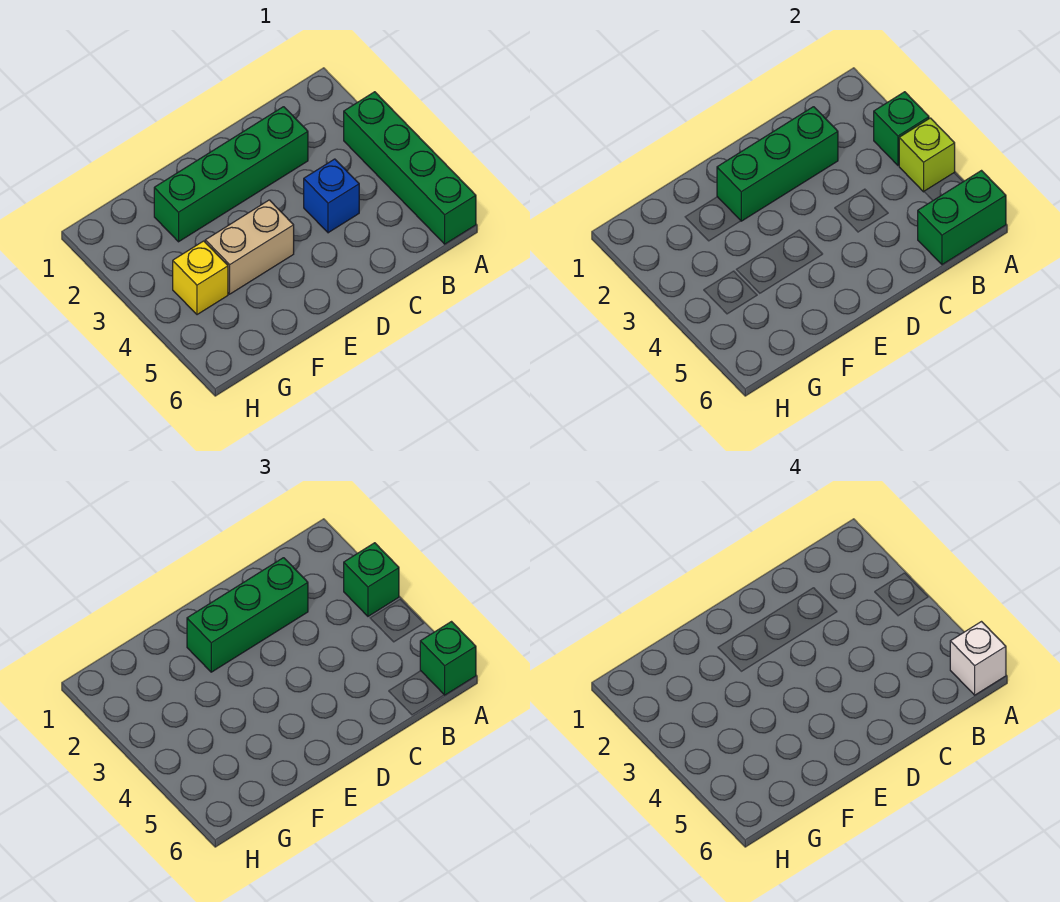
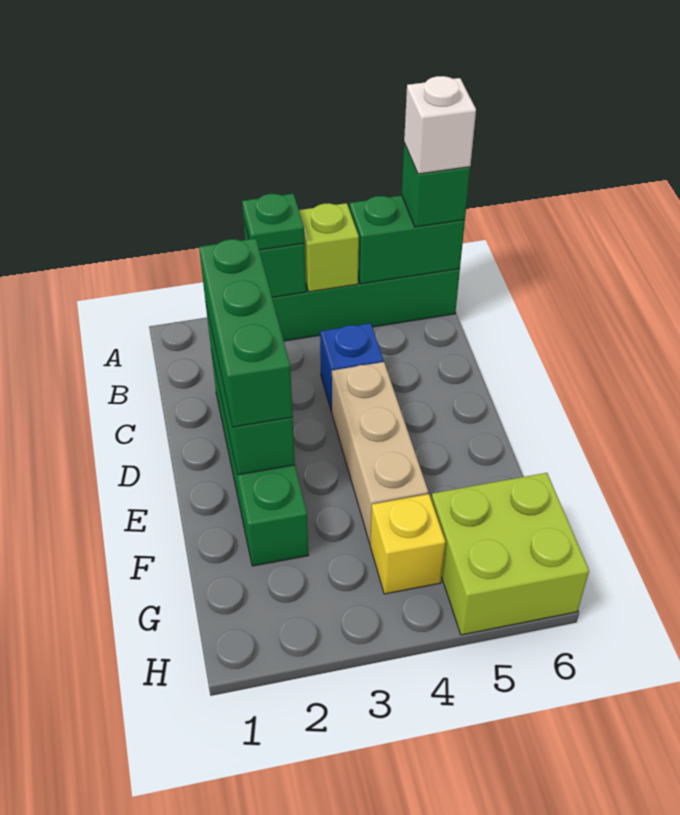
green brick A3 level 3 -> green plate A3 level 3
green brick A6:B6 level 2 -> green brick A5:A6 level 2
tan brick E4:F4 level 1 -> tan brick D4:F4 level 1
none -> lime brick G5:H6 level 1

